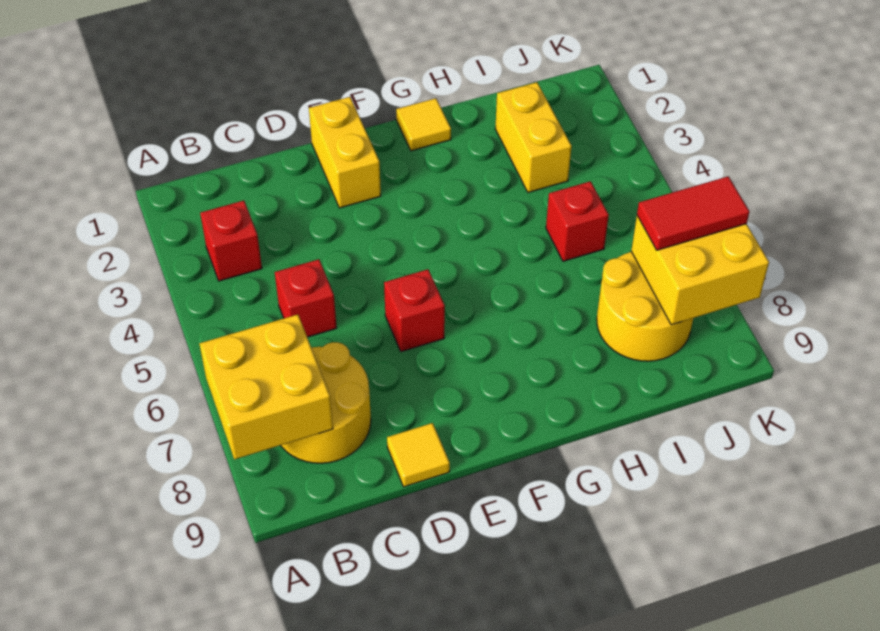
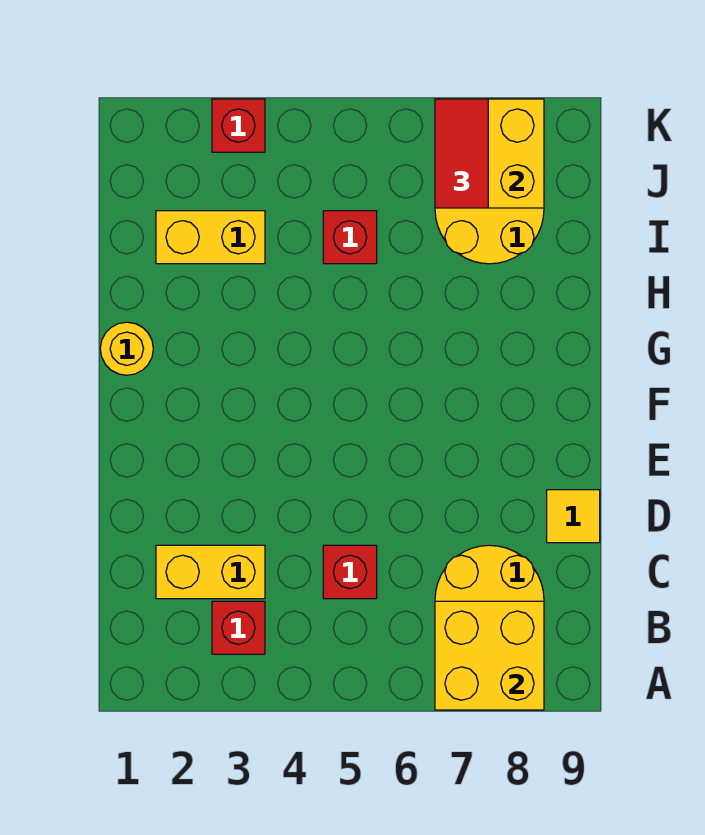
yellow brick E1:E2 level 1 -> yellow brick C2:C3 level 1
red brick E6 level 1 -> red brick K3 level 1
yellow tile G1 level 1 -> yellow round brick G1 level 1

